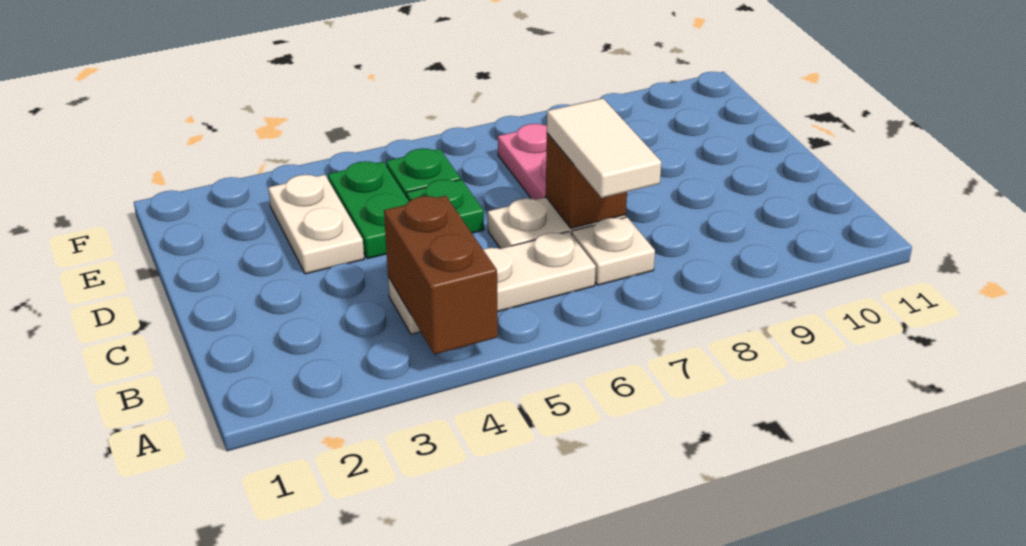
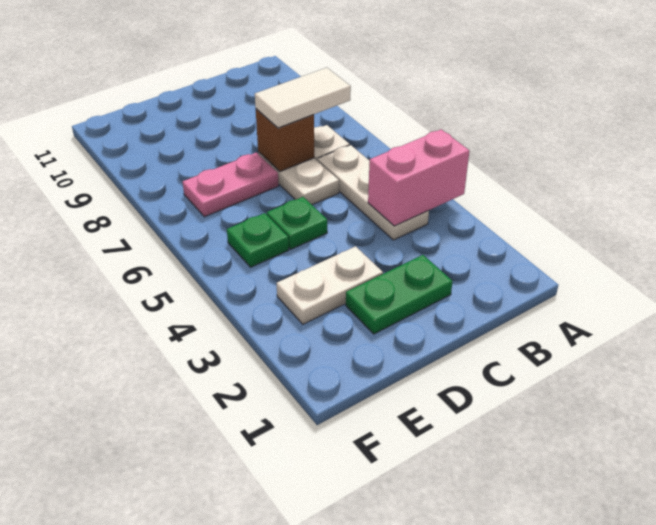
brown brick A4:B4 level 2 -> pink brick A4:B4 level 2
green plate D4:E4 level 1 -> green plate C2:D2 level 1

